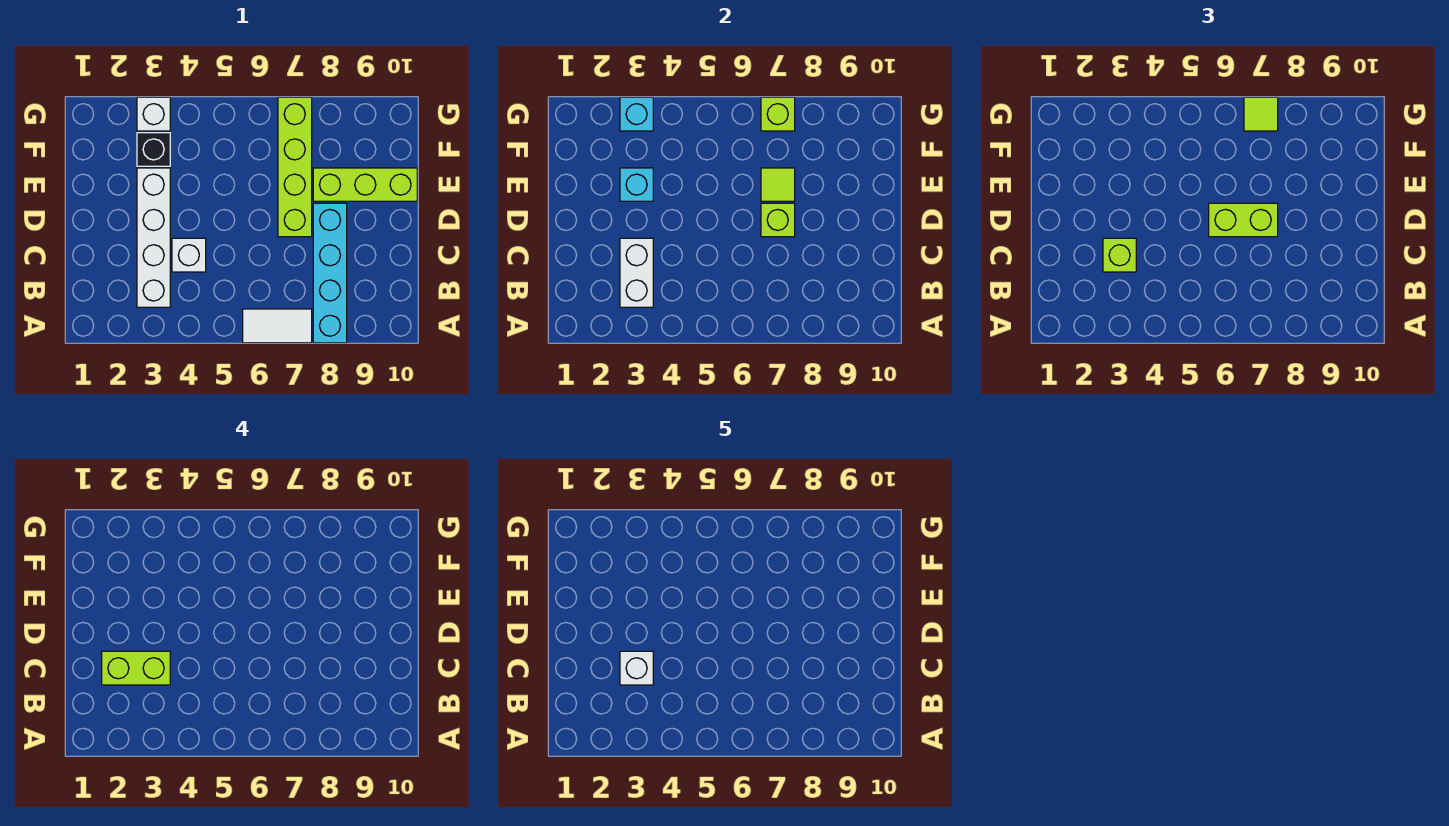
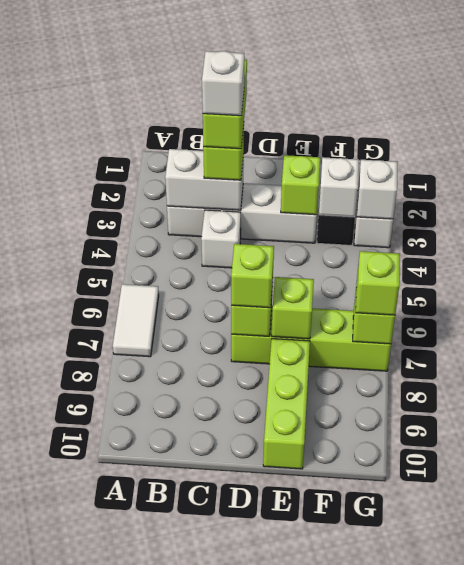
cyan brick A8:D8 level 1 -> none
lime brick D6:D7 level 3 -> lime brick D7 level 3
cyan brick E3 level 2 -> lime brick E3 level 2
lime tile E7 level 2 -> lime brick E7 level 2
none -> white brick F3 level 2
cyan brick G3 level 2 -> white brick G3 level 2
lime tile G7 level 3 -> lime brick G7 level 3

